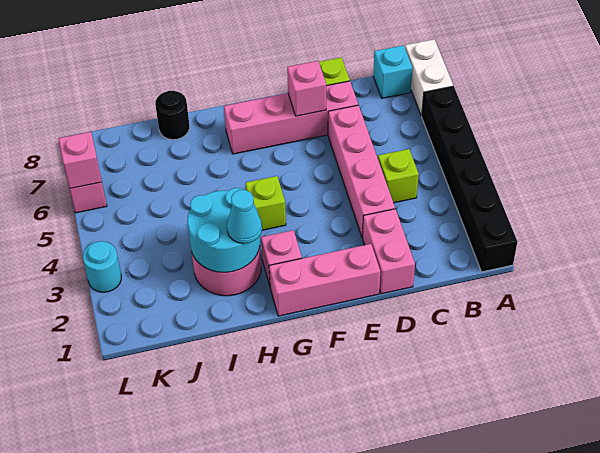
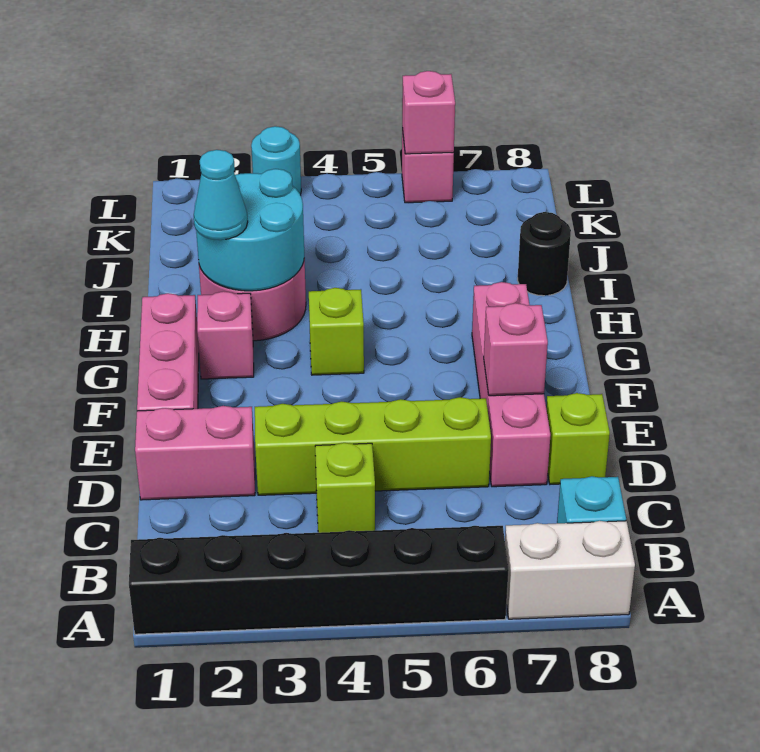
pink brick D3:D6 level 1 -> lime brick D3:D6 level 1

